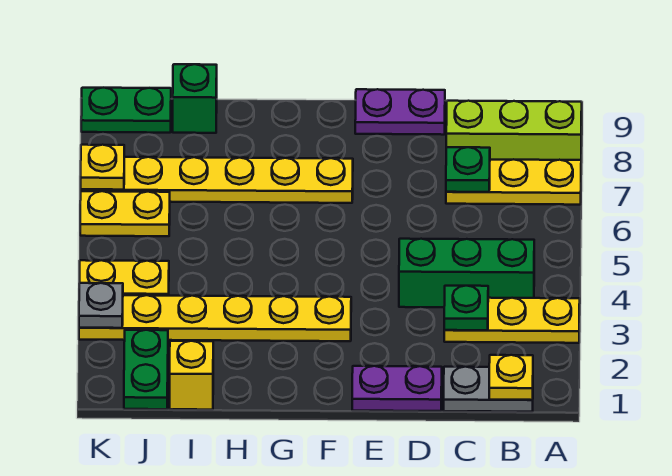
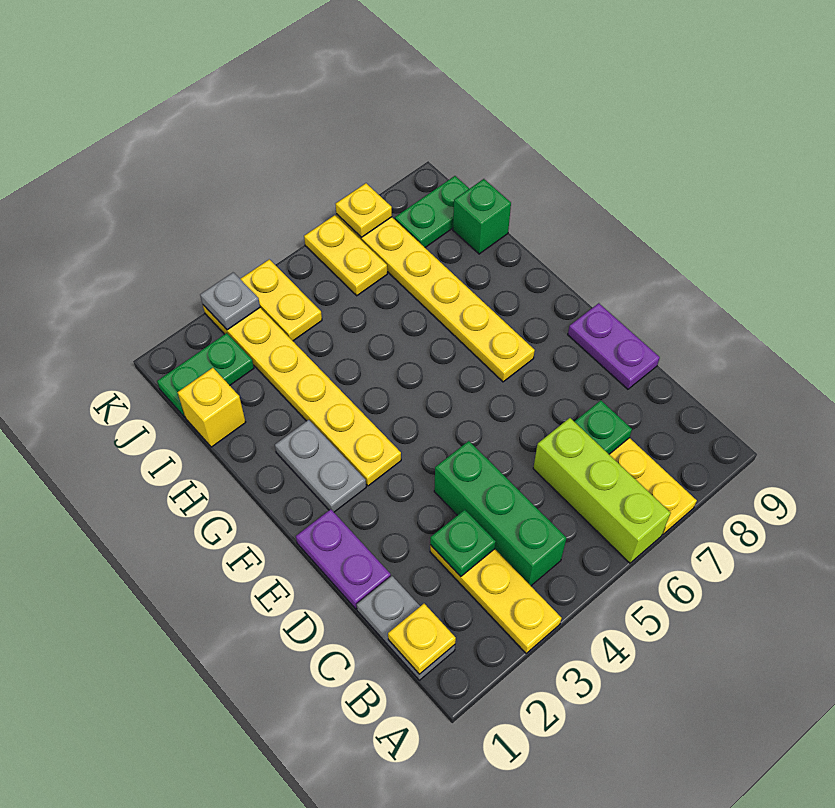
lime brick A8:C8 level 1 -> lime brick A6:C6 level 1
none -> grey plate F2:G2 level 1
green plate J9:K9 level 1 -> green plate J8:J9 level 1

